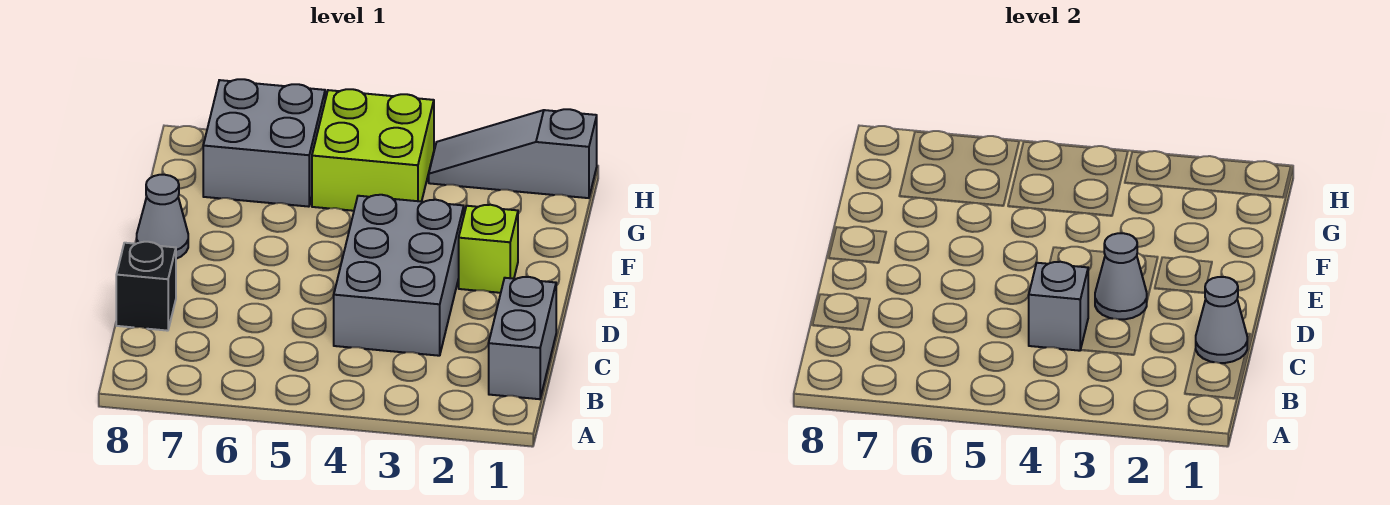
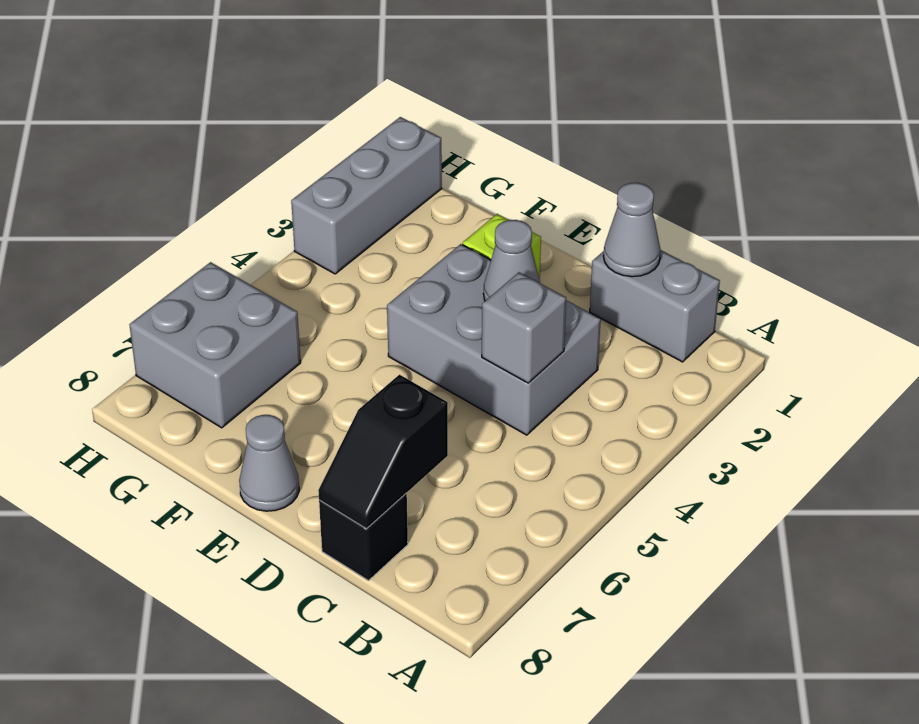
none -> black slope C7:C8 level 2 top 7
lime brick G4:H5 level 1 -> none
grey slope H1:H3 level 1 top 1 -> grey brick H1:H3 level 1

